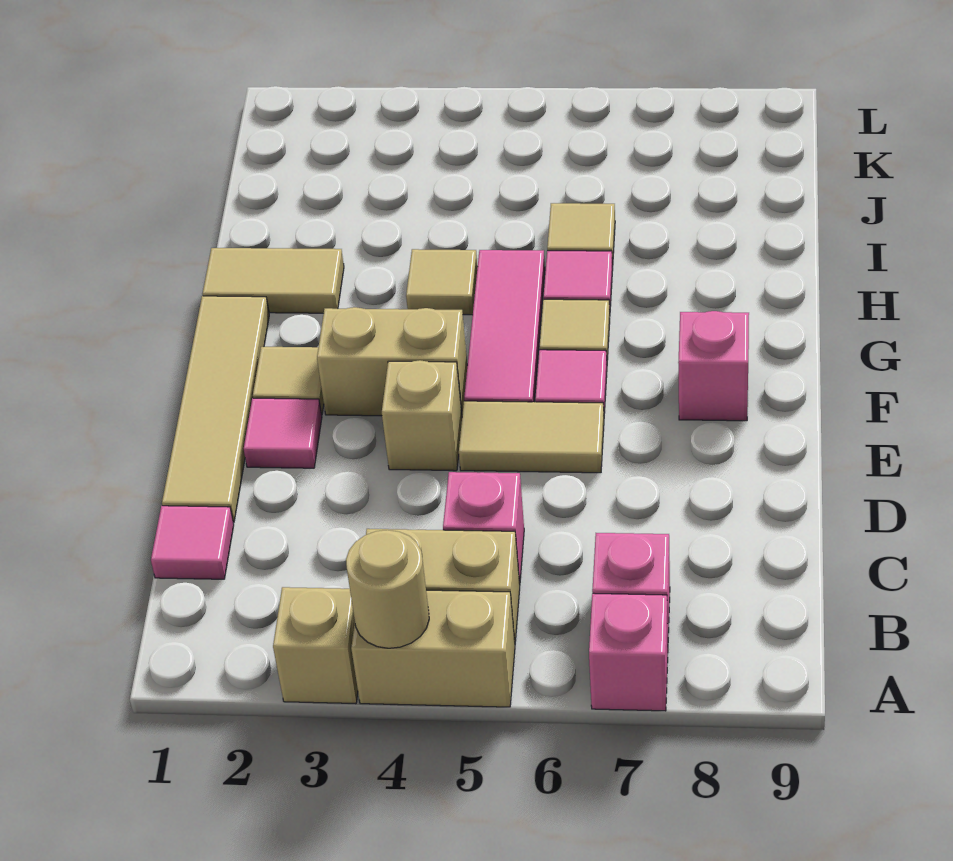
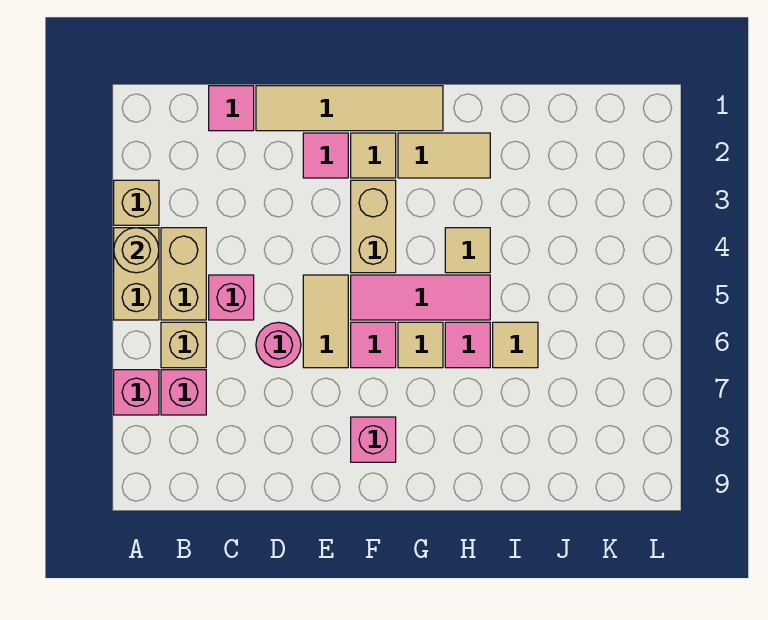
none -> pink round brick D6 level 1
tan brick E4 level 1 -> tan brick B6 level 1
tan tile H1:H2 level 1 -> tan tile G2:H2 level 1

